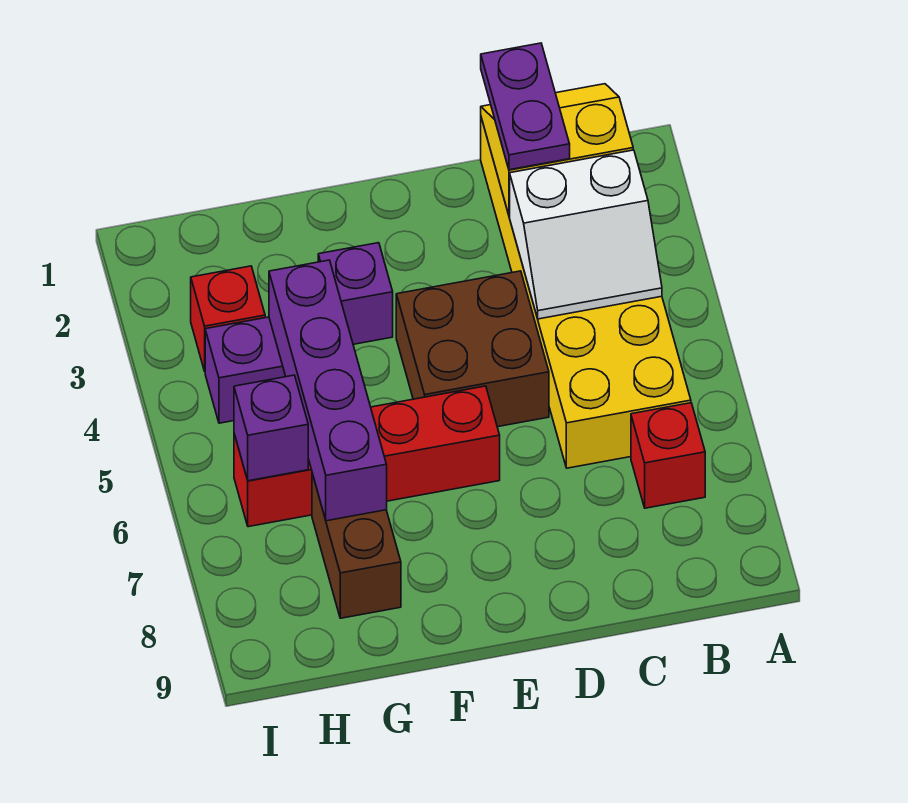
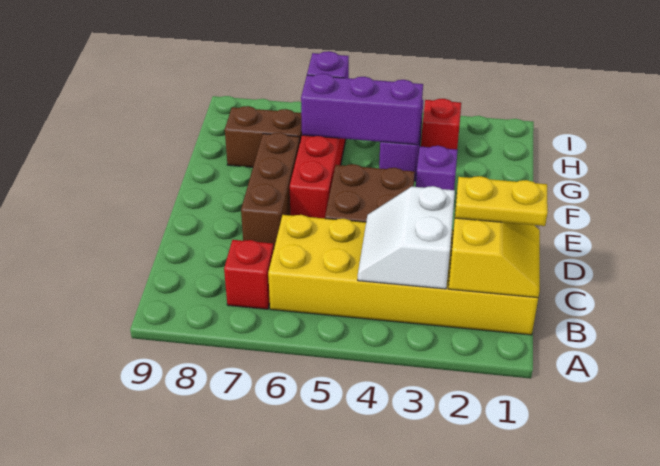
purple plate C1:C2 level 3 -> yellow plate C1:C2 level 3
none -> brown brick D7:F7 level 1
purple brick G4:G7 level 2 -> purple brick G4:G6 level 2

